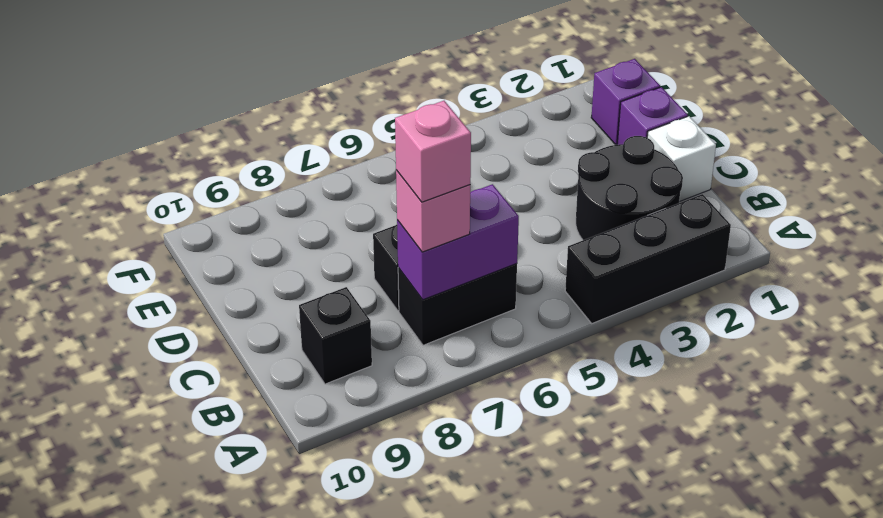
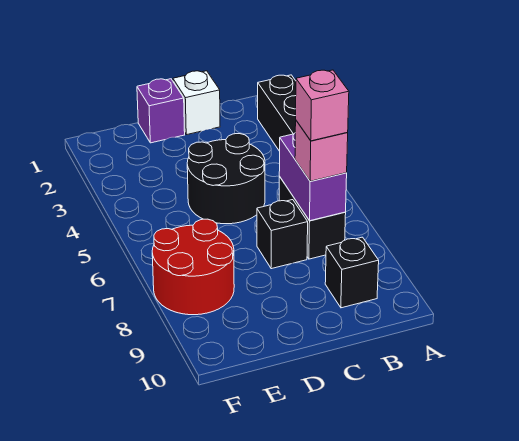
black round brick B2:C3 level 1 -> black round brick C4:D5 level 1
purple brick E1 level 1 -> none
none -> red round brick E7:F8 level 1

